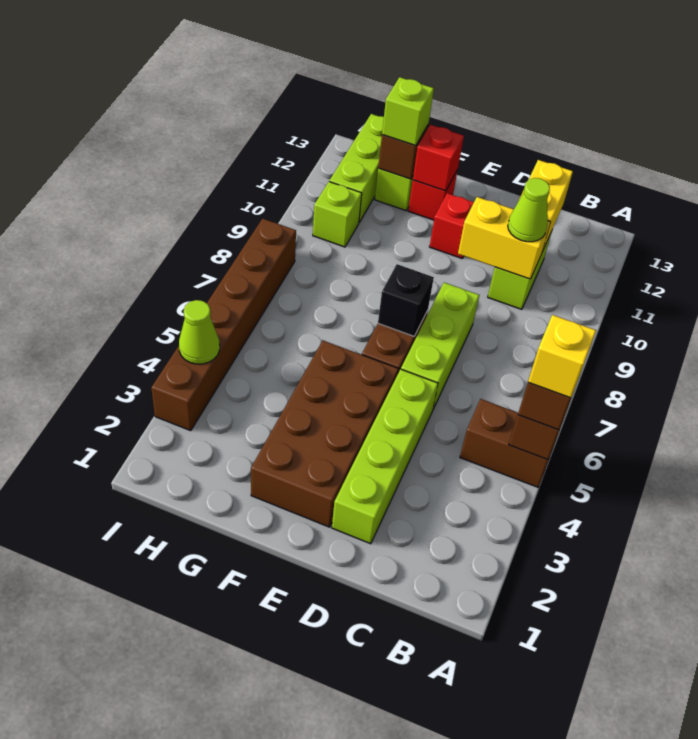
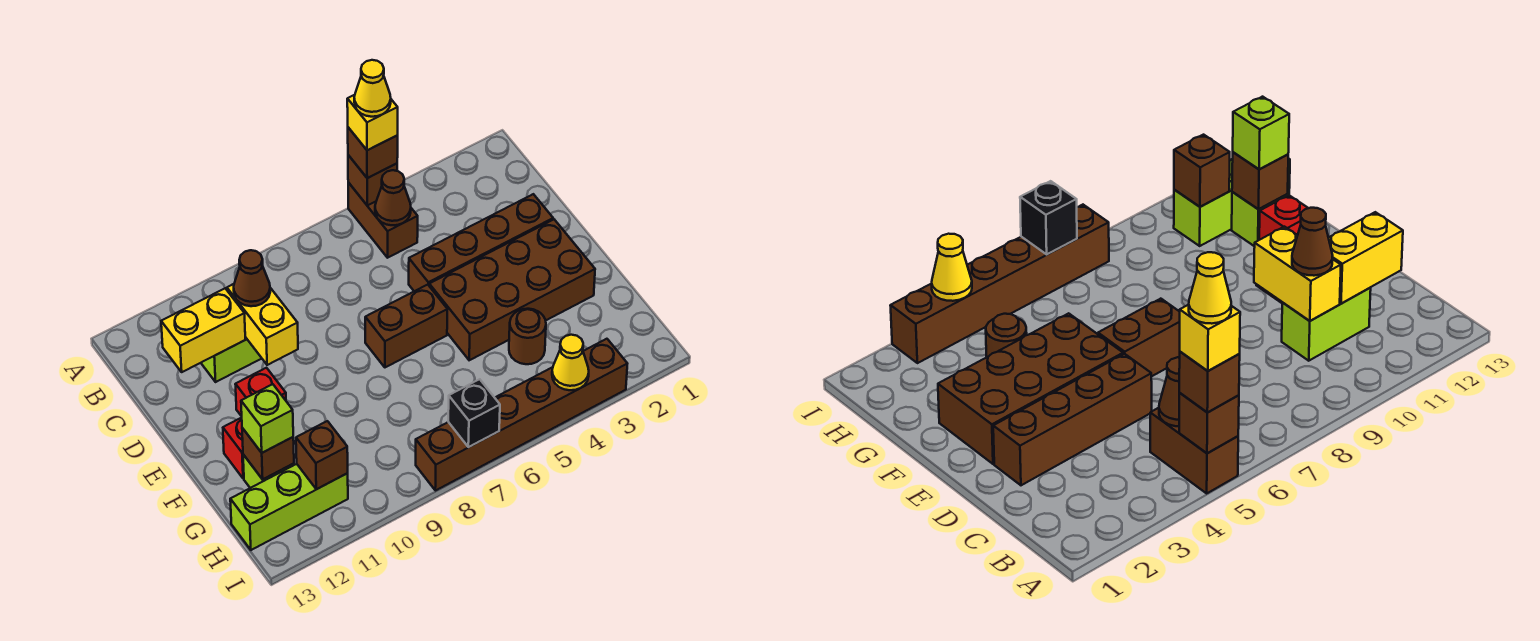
none -> yellow cone A5 level 5
none -> brown cone B5 level 2
lime cone C10 level 3 -> brown cone C10 level 3
lime brick D2:D5 level 1 -> brown brick D2:D5 level 1
lime brick D6:D8 level 1 -> none
black brick E7 level 2 -> black brick I7 level 2
red brick F12 level 2 -> none
none -> brown round brick G4 level 1
lime brick H10 level 1 -> none
none -> brown brick H11 level 2
lime cone I4 level 2 -> yellow cone I4 level 2

